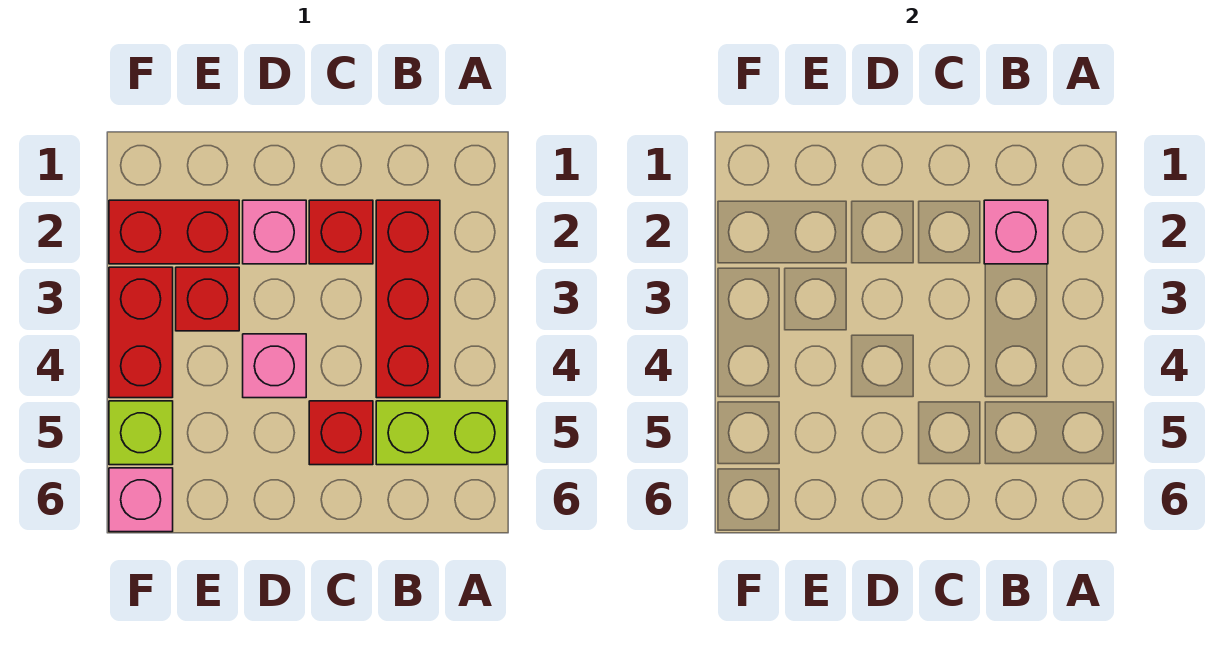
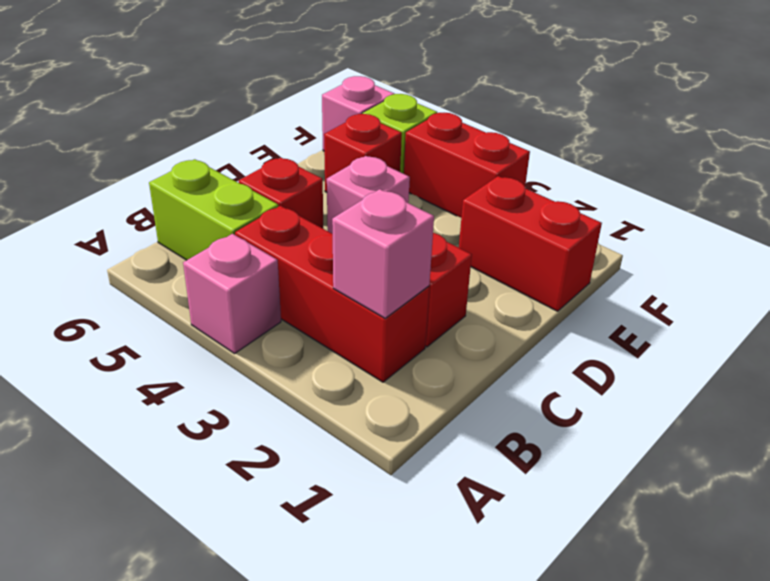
lime brick A5:B5 level 1 -> lime brick B5:B6 level 1
pink brick D2 level 1 -> pink brick A4 level 1
red brick E2:F2 level 1 -> red brick E1:E2 level 1
red brick E3 level 1 -> red brick E5 level 1

